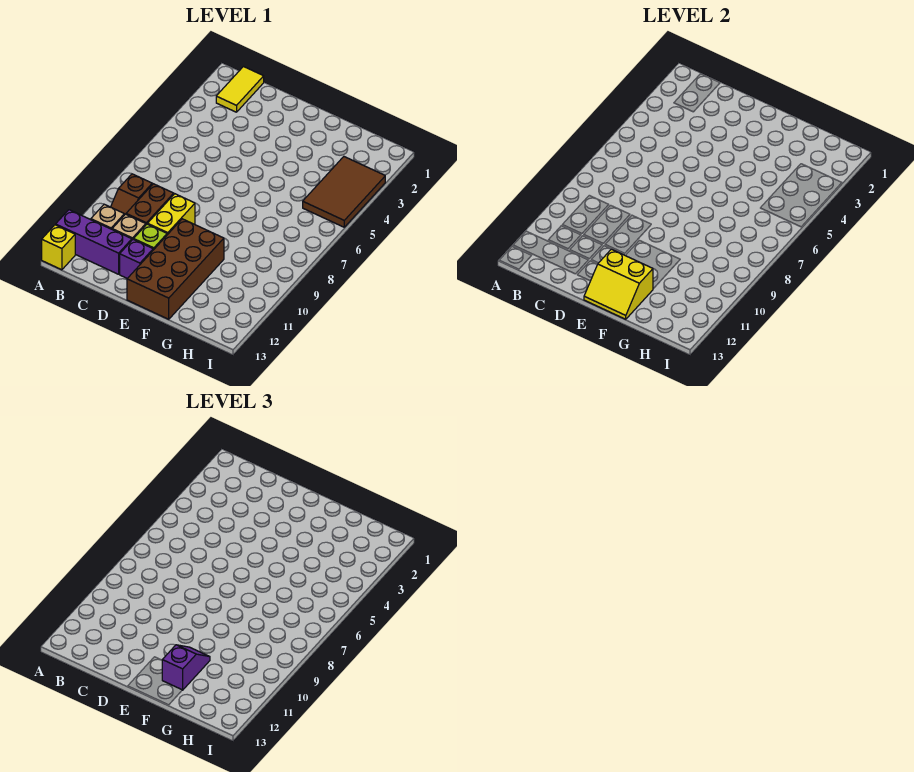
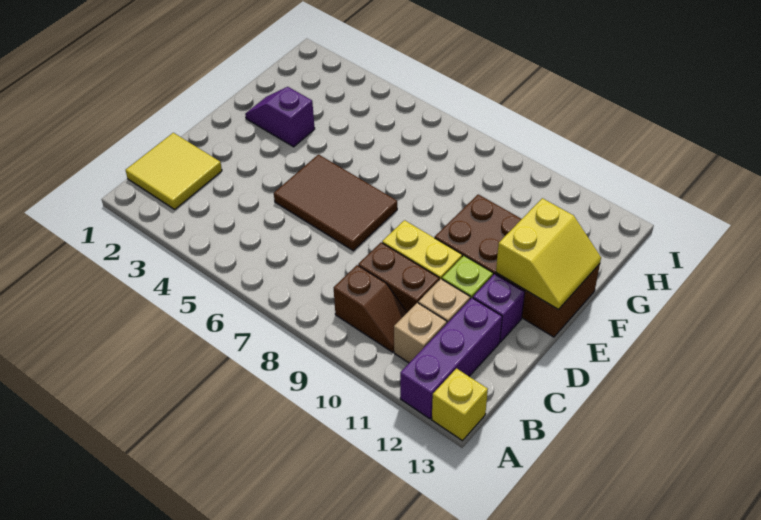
yellow tile B1:B2 level 1 -> yellow tile B1:C2 level 1
purple slope F11:F12 level 3 top 12 -> purple slope F2:F3 level 1 top 3
brown tile H3:I5 level 1 -> brown tile D5:E7 level 1

